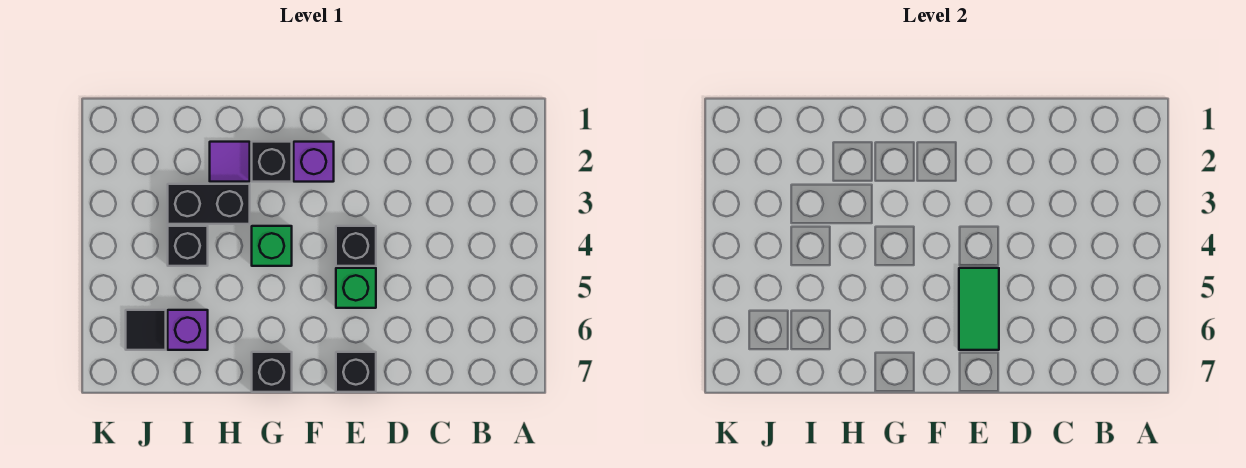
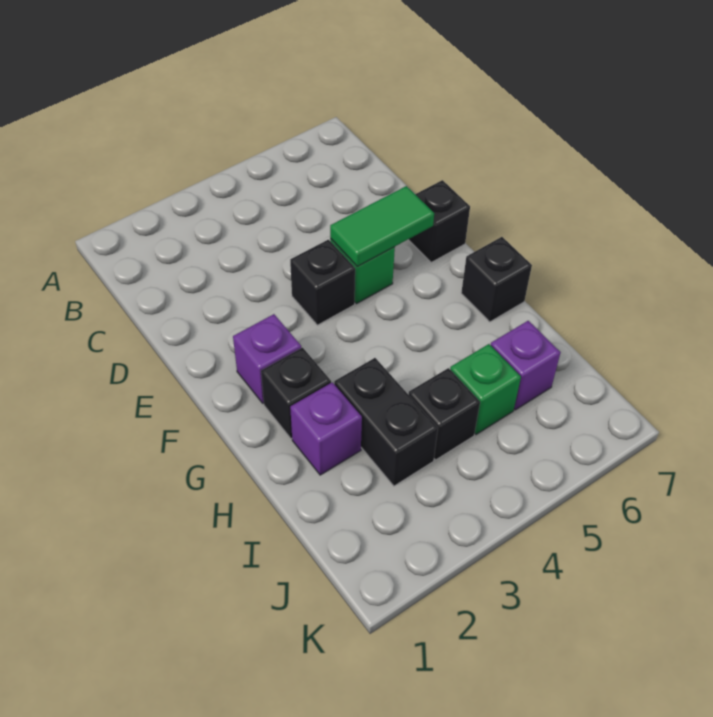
green brick G4 level 1 -> green brick I5 level 1
purple tile H2 level 1 -> purple brick H2 level 1
black tile J6 level 1 -> none

